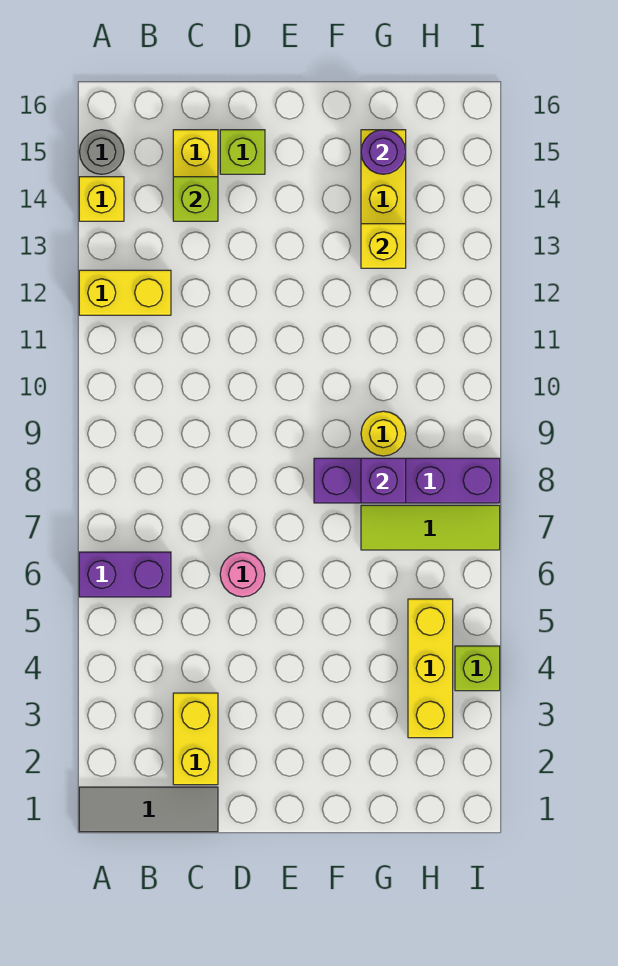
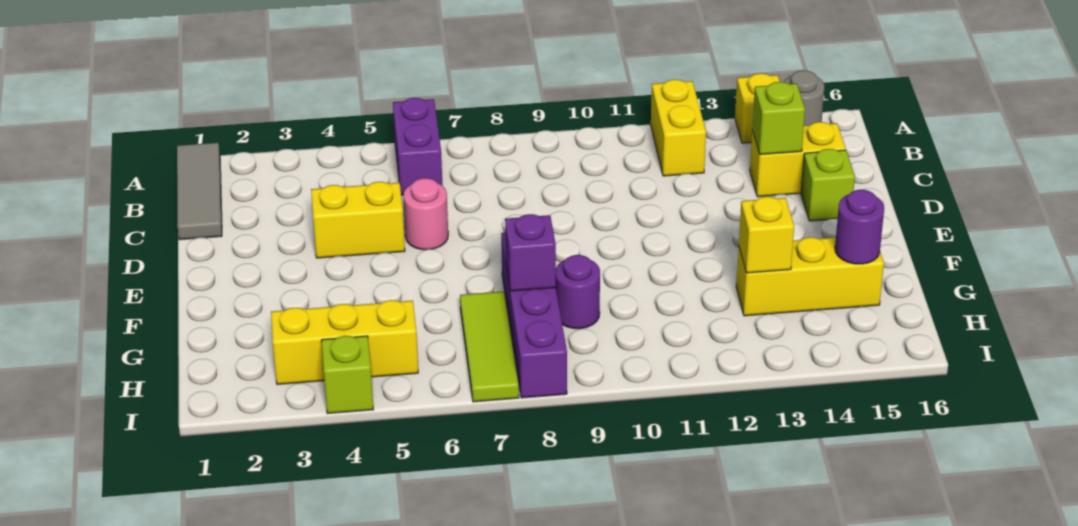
yellow brick C2:C3 level 1 -> yellow brick D4:D5 level 1
yellow round brick G9 level 1 -> purple round brick G9 level 1

